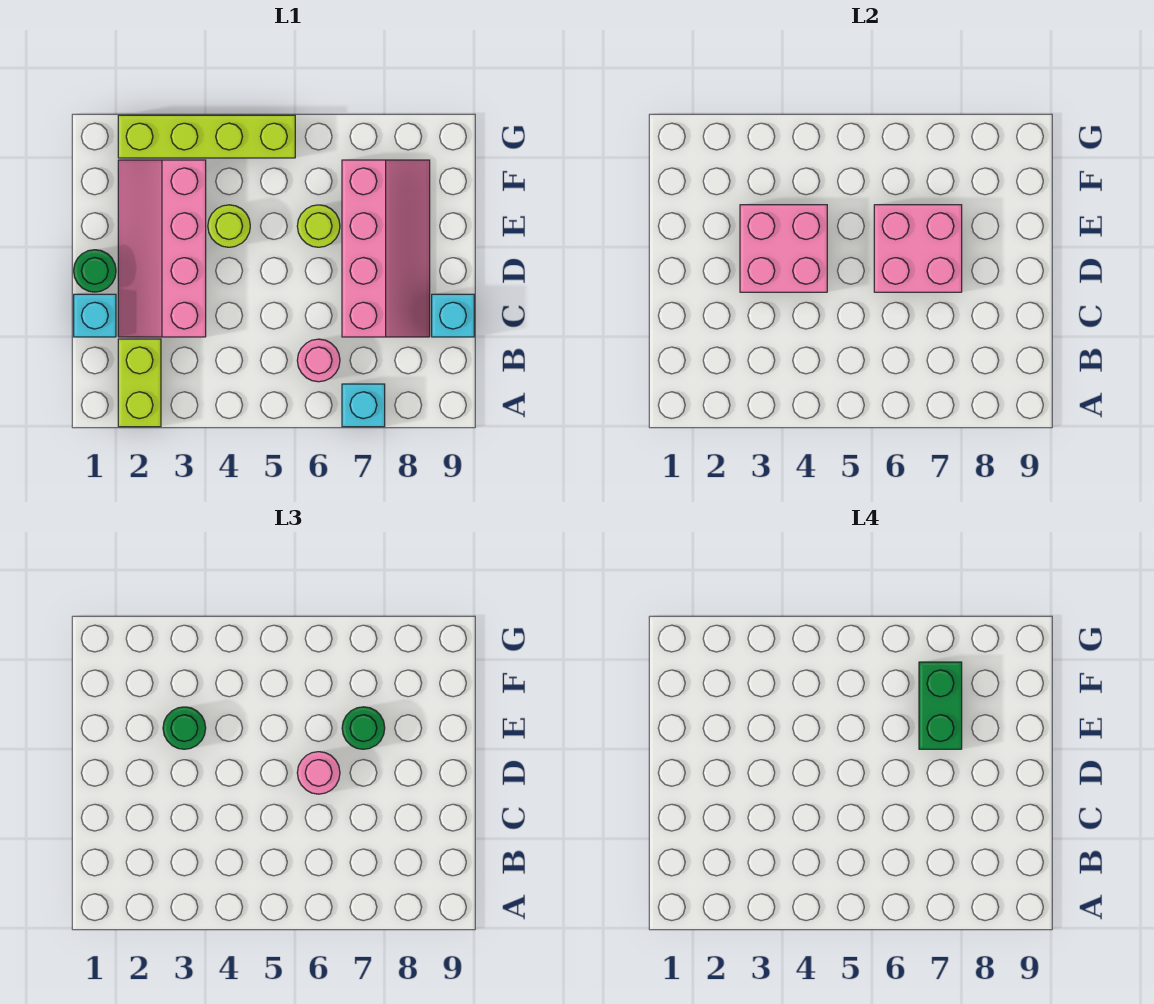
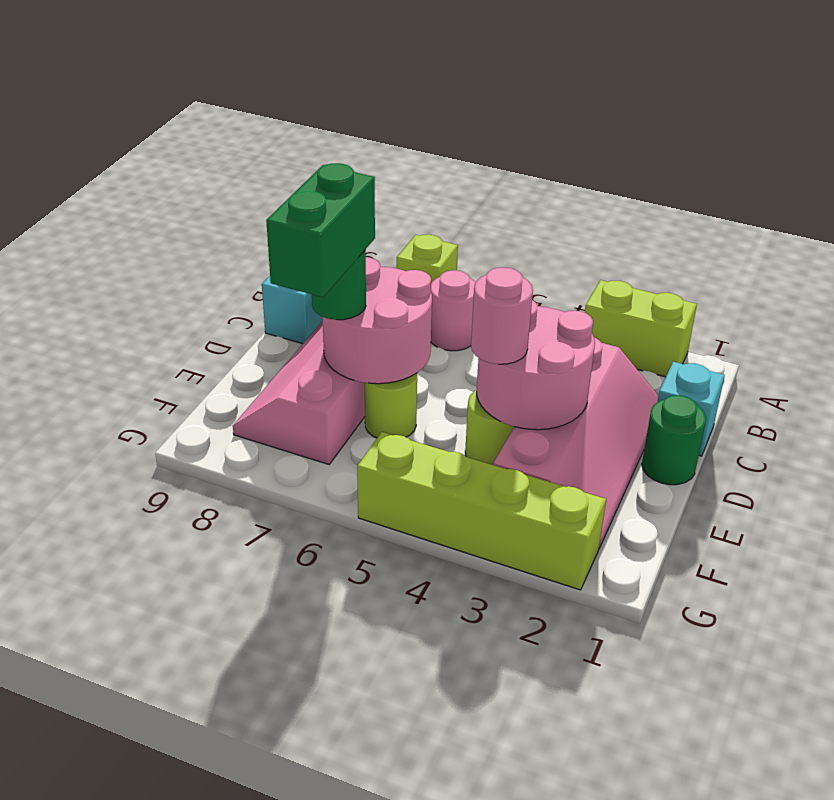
lime brick A2:B2 level 1 -> lime brick A2:A3 level 1
cyan brick A7 level 1 -> lime brick A7 level 1
pink brick D3:E4 level 2 -> pink round brick D3:E4 level 2
pink brick D6:E7 level 2 -> pink round brick D6:E7 level 2
pink round brick D6 level 3 -> pink round brick E4 level 3
green round brick E3 level 3 -> none

